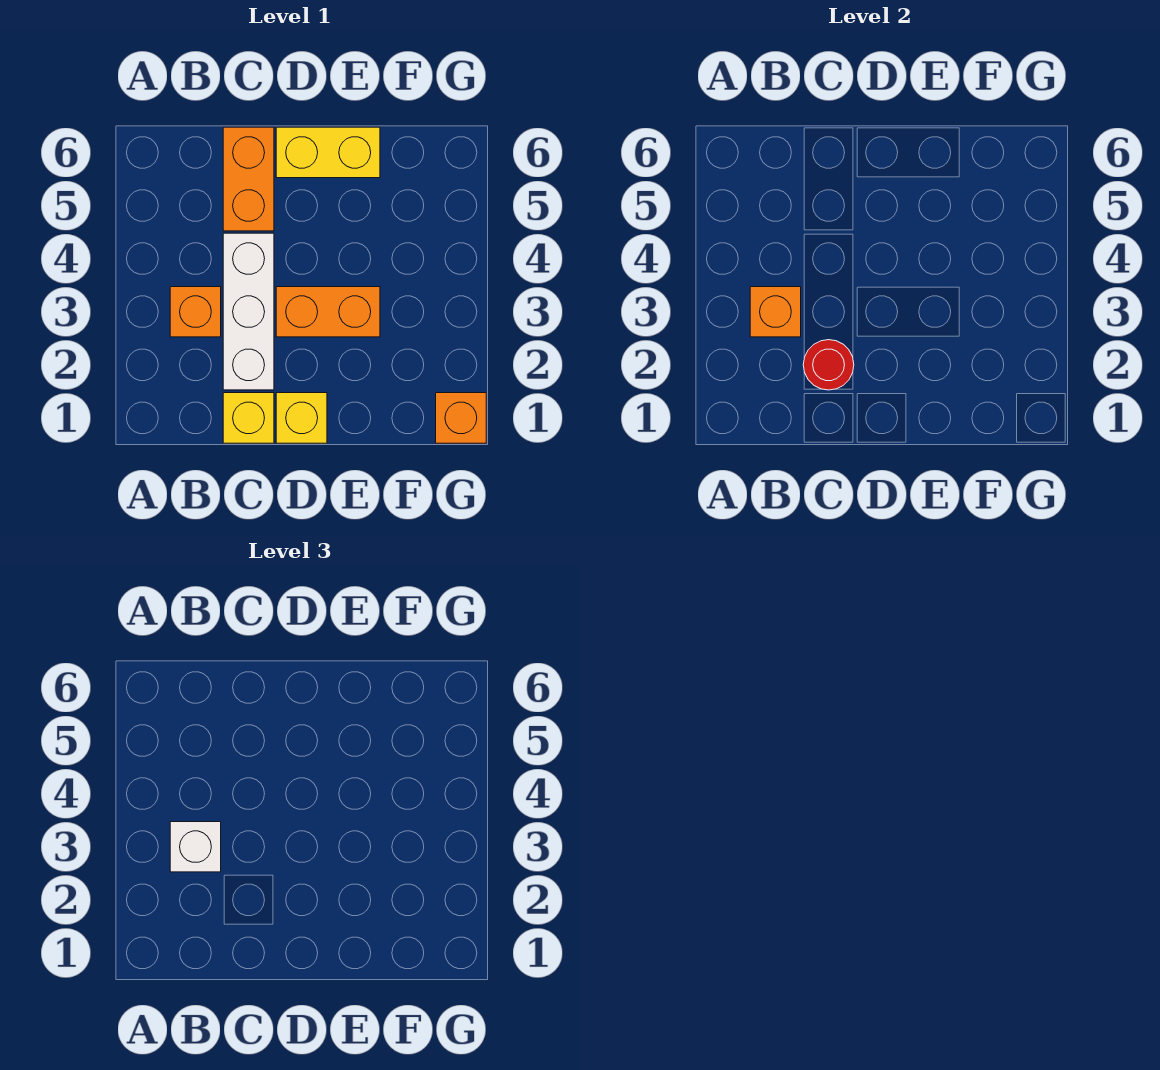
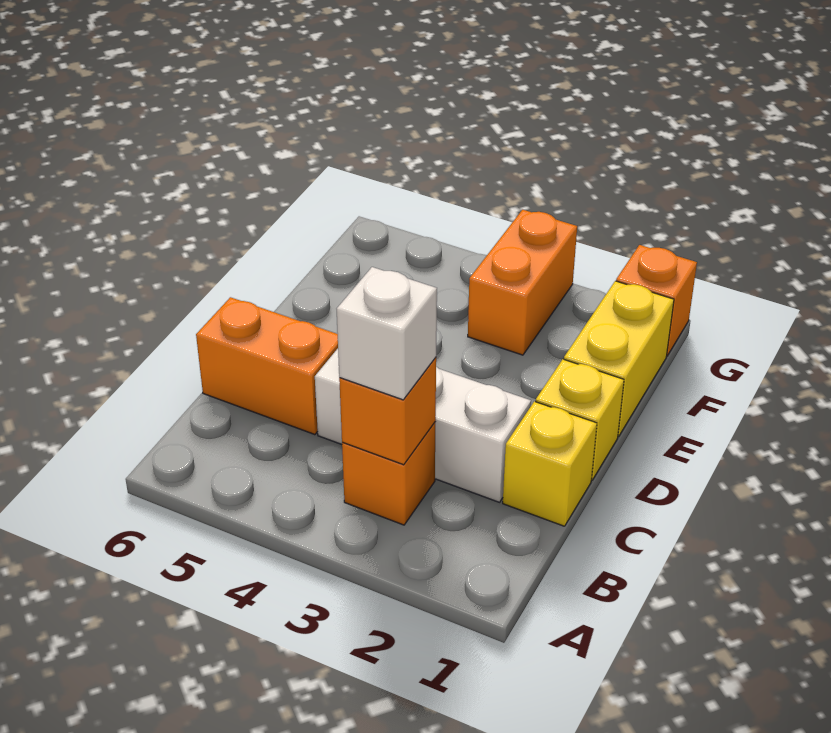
red round brick C2 level 2 -> none
orange brick D3:E3 level 1 -> orange brick F3:G3 level 1
yellow brick D6:E6 level 1 -> yellow brick E1:F1 level 1

